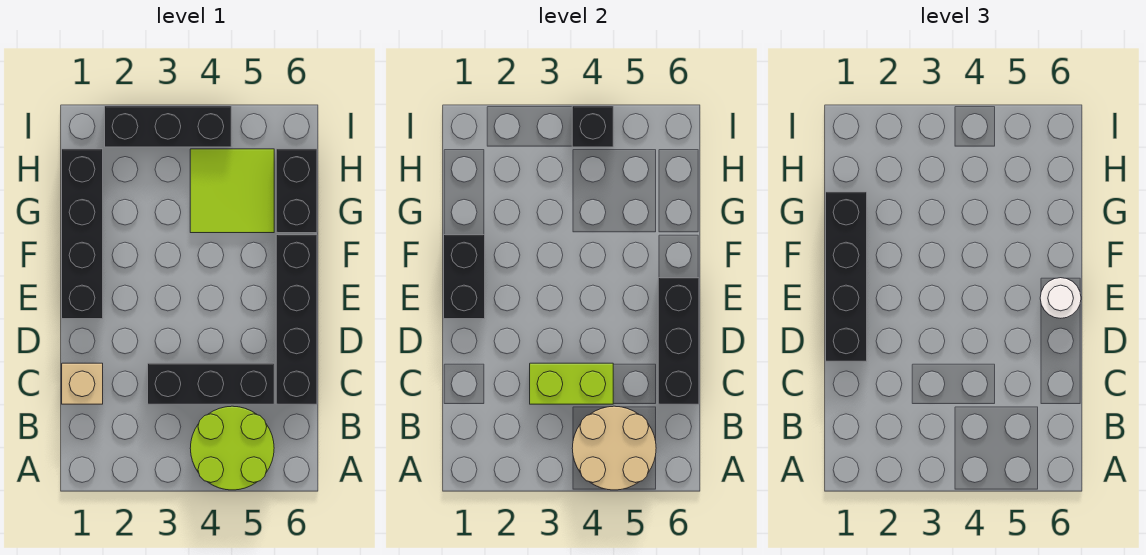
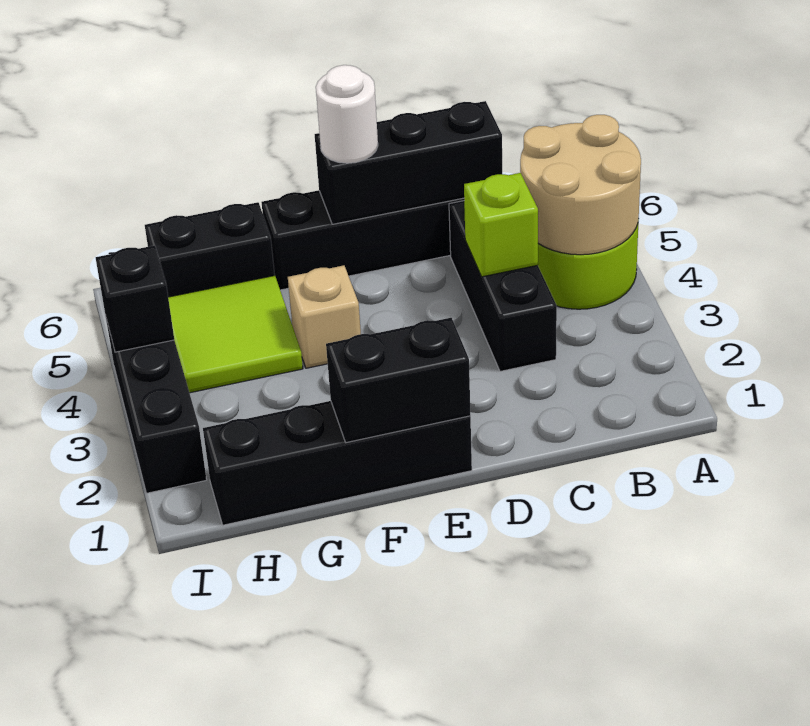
tan brick C1 level 1 -> tan brick F4 level 1
lime brick C3:C4 level 2 -> lime brick C4 level 2
black brick D1:G1 level 3 -> none

